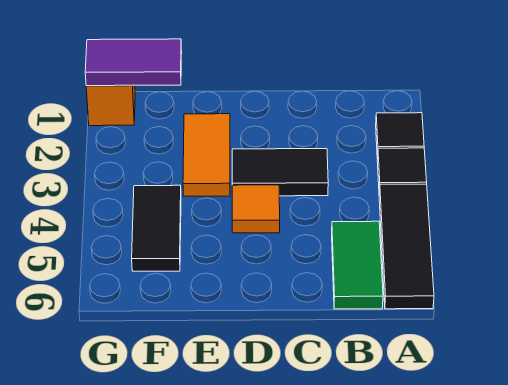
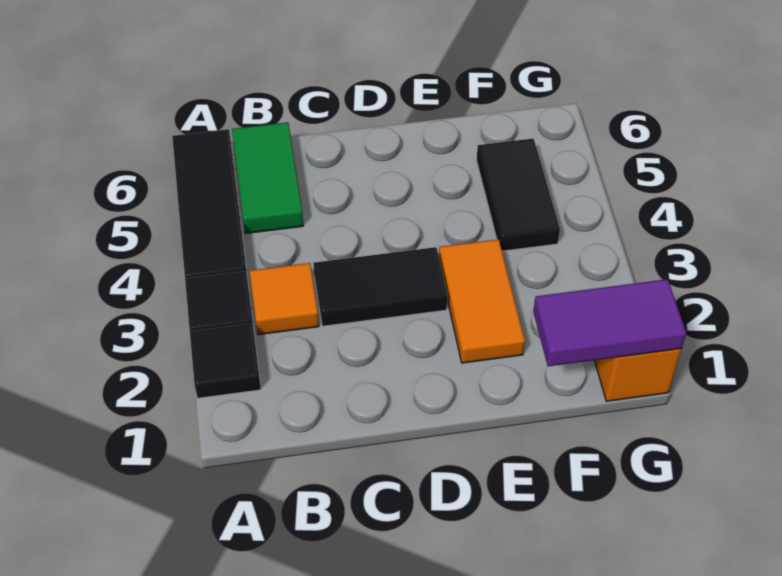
orange tile D4 level 1 -> orange tile B3 level 1

